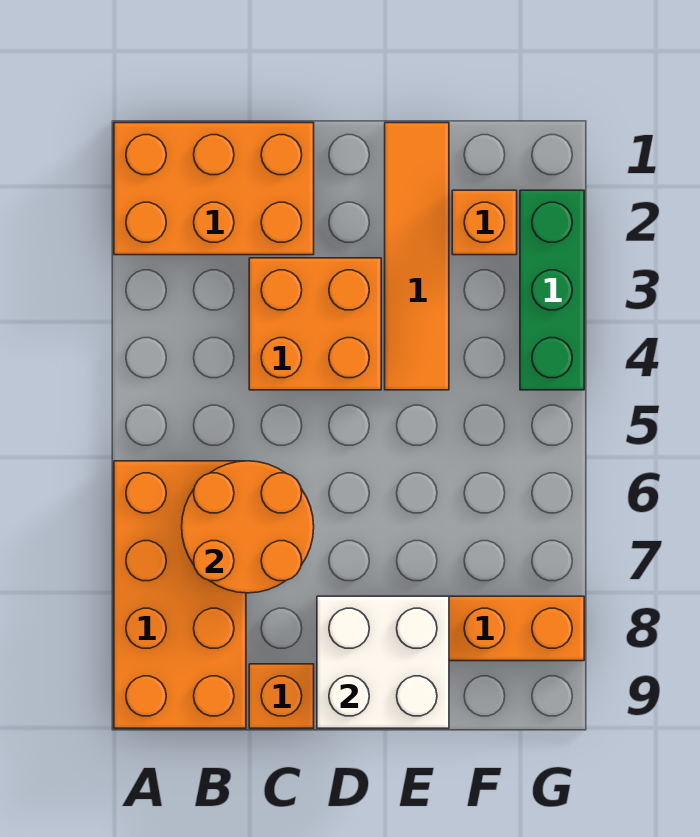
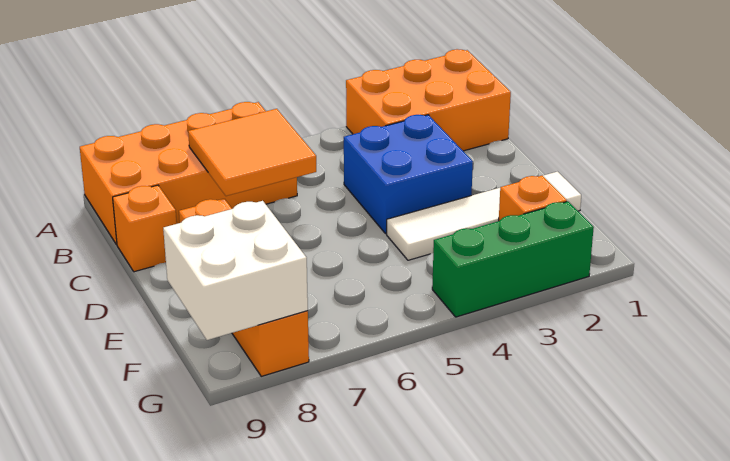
orange brick A1:C2 level 1 -> orange brick A1:B3 level 1
orange round brick B6:C7 level 2 -> orange tile B6:C7 level 2
orange brick C3:D4 level 1 -> blue brick C3:D4 level 1
white brick D8:E9 level 2 -> white brick F8:G9 level 2
orange tile E1:E4 level 1 -> white tile E1:E4 level 1

